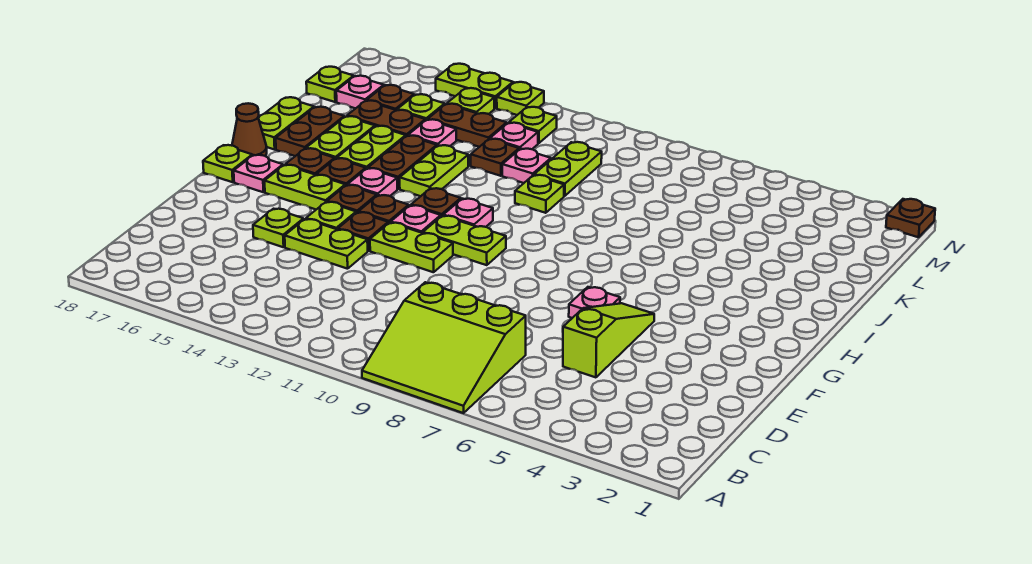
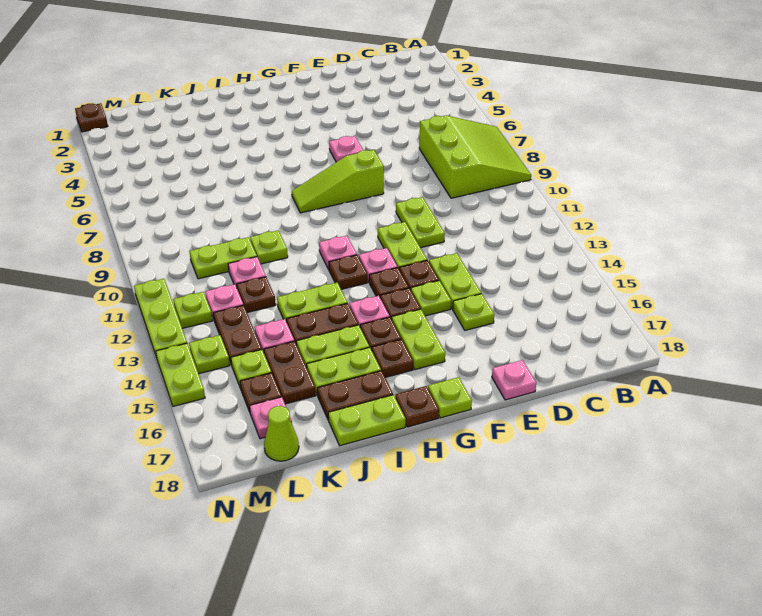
lime slope D5:F5 level 1 top D -> lime slope F8:H8 level 1 top F
lime plate G10:G11 level 1 -> lime plate E10:E11 level 1
pink plate G17 level 1 -> pink plate E18 level 1
brown cone H18 level 1 -> brown plate H18 level 1
lime plate L18 level 1 -> lime cone L18 level 1
lime plate N13 level 1 -> lime plate N11:N13 level 1

